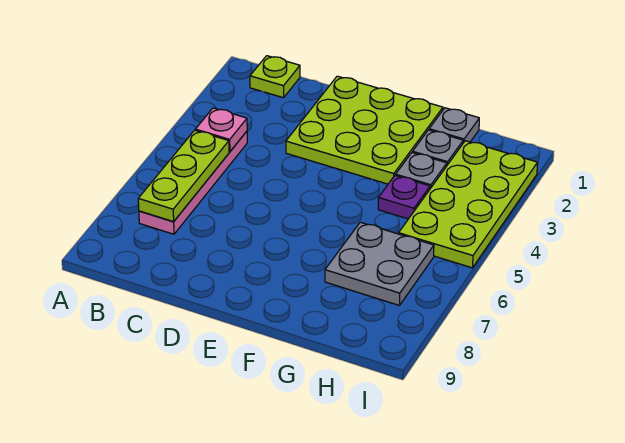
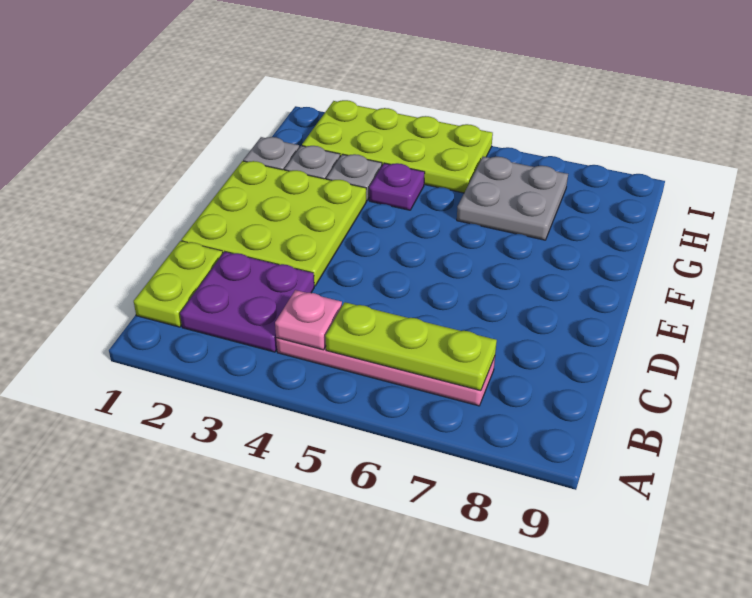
lime plate B1 level 1 -> lime plate B1:C1 level 1
none -> purple plate B2:C3 level 1

